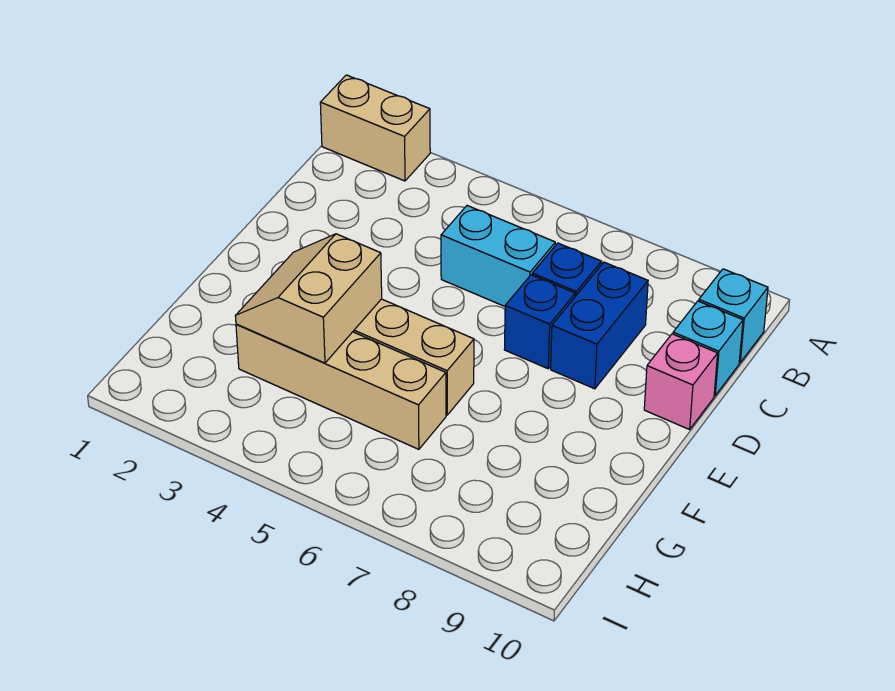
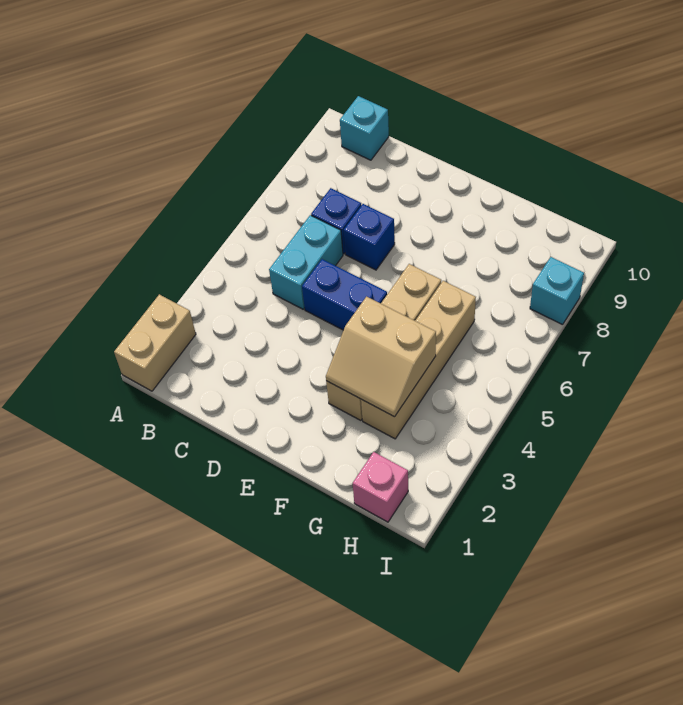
blue brick C8:D8 level 1 -> blue brick D5:E5 level 1
cyan brick C10 level 1 -> cyan brick I8 level 1
pink brick D10 level 1 -> pink brick H1 level 1

